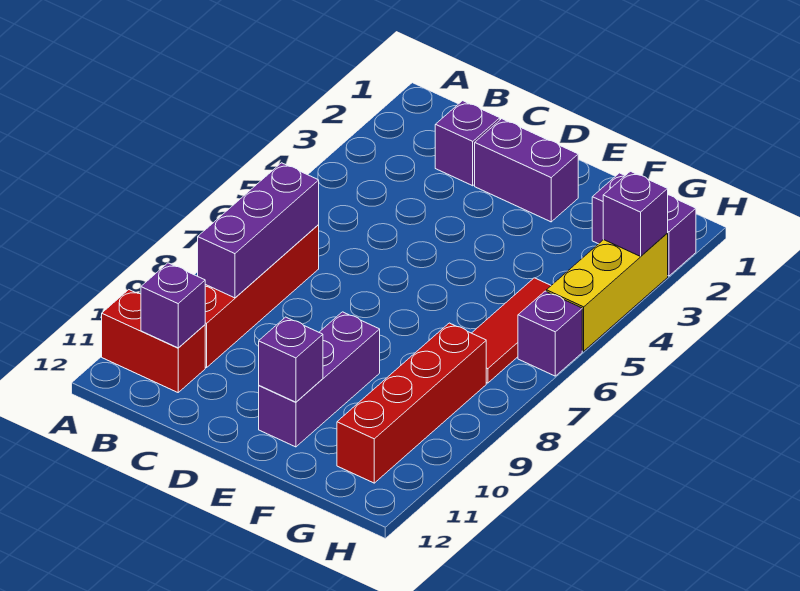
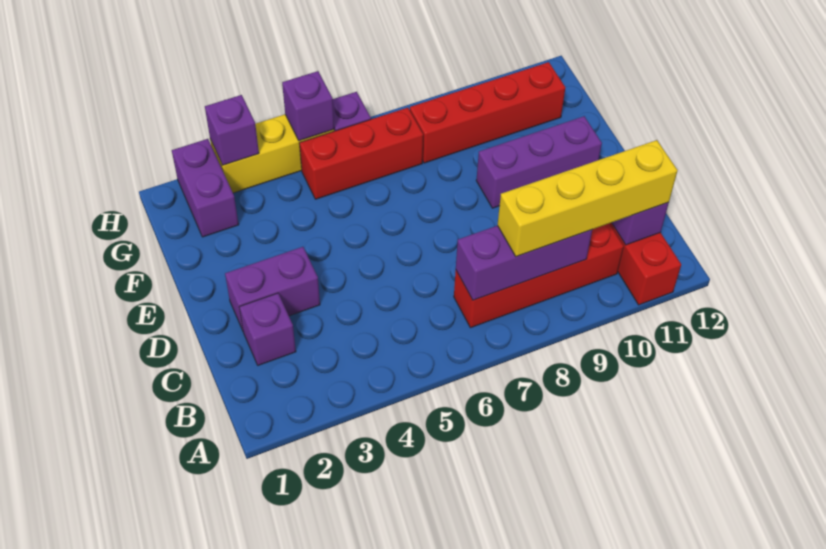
none -> yellow brick B8:B11 level 3
purple brick D2:E2 level 1 -> purple brick D2:D3 level 1
purple brick E11 level 2 -> purple brick H5 level 2
red tile G5:G7 level 1 -> red brick G5:G7 level 1

